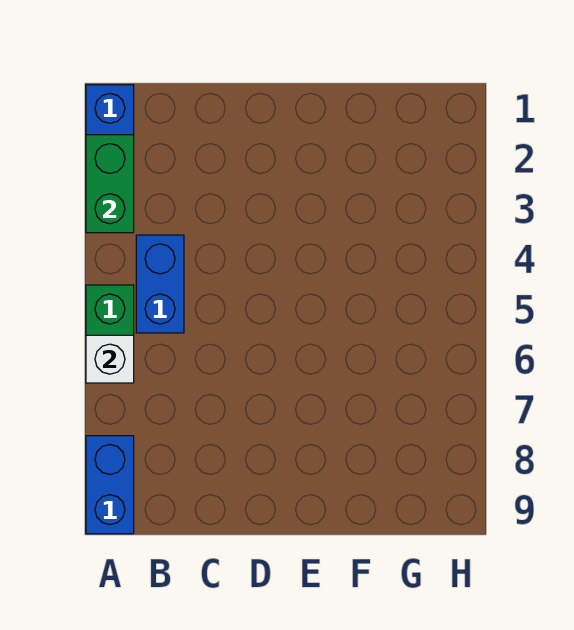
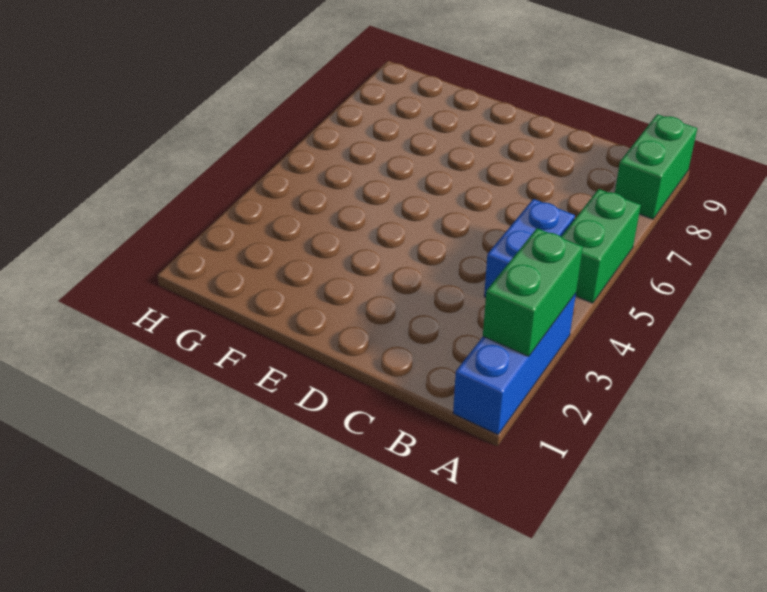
white brick A6 level 2 -> none
blue brick A8:A9 level 1 -> green brick A8:A9 level 1

